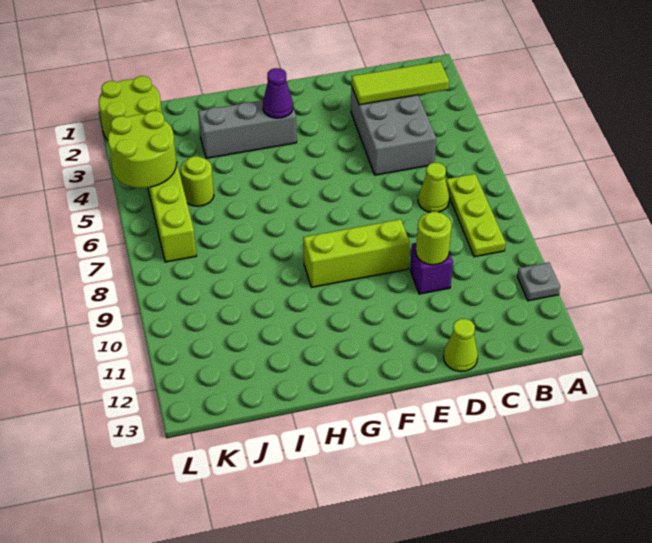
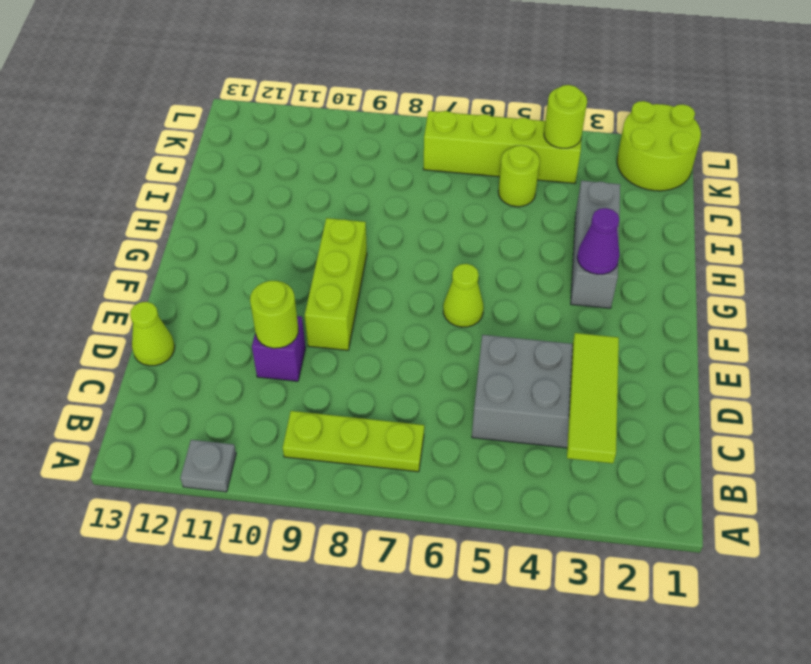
lime cone C7 level 1 -> lime cone F6 level 1
lime round brick K4:L5 level 2 -> lime round brick K4 level 2

